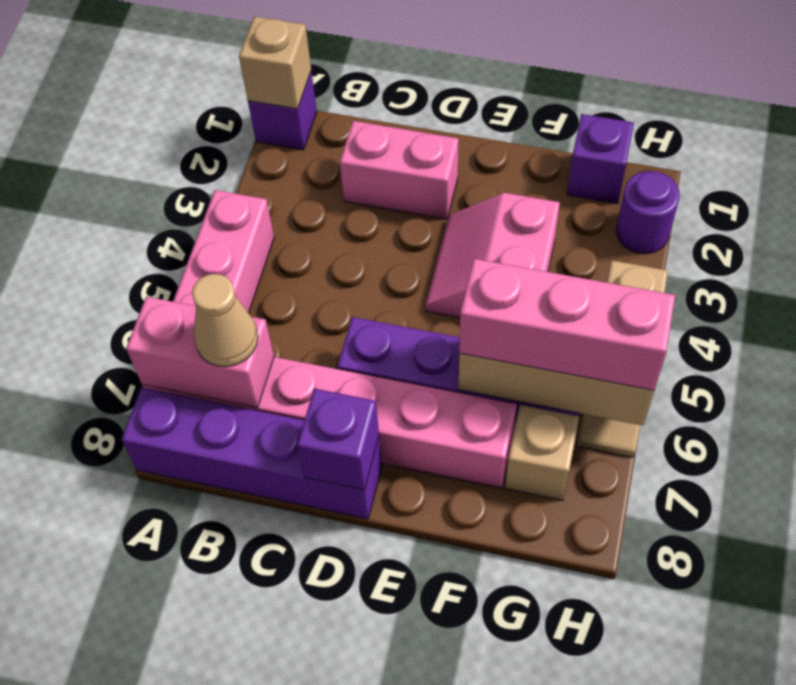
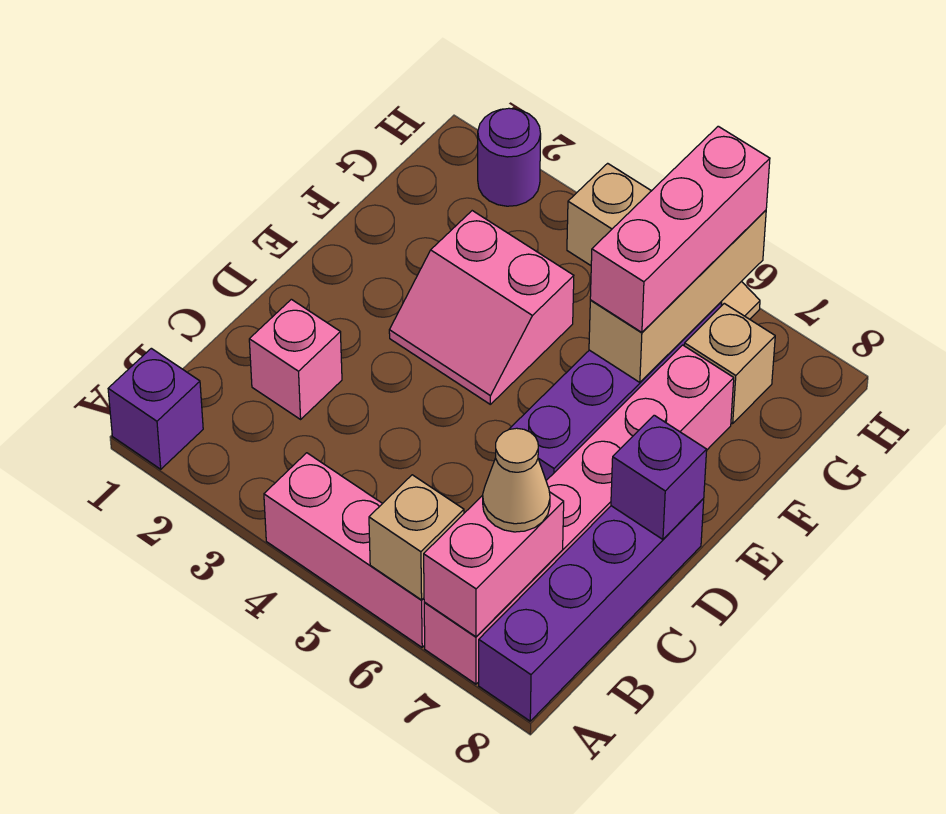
tan brick A1 level 2 -> tan brick A6 level 2
pink brick C2:D2 level 1 -> pink brick C2 level 1
purple brick G1 level 1 -> none

